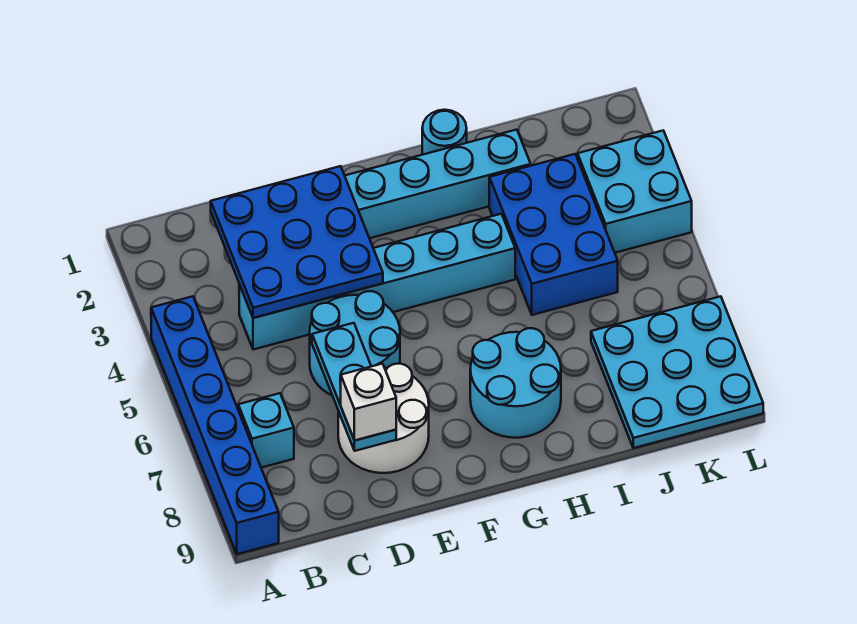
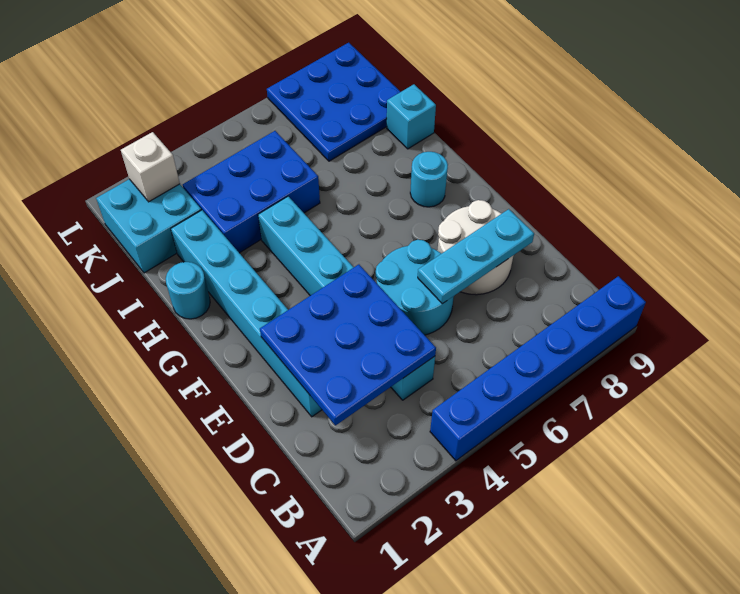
cyan brick B7 level 1 -> cyan brick I9 level 1
white brick D8 level 3 -> white brick K2 level 2
cyan round brick G7:H8 level 1 -> cyan round brick G8 level 1
cyan plate J7:L9 level 1 -> blue plate J7:L9 level 1
cyan brick K3:L4 level 1 -> cyan brick J1:K2 level 1

